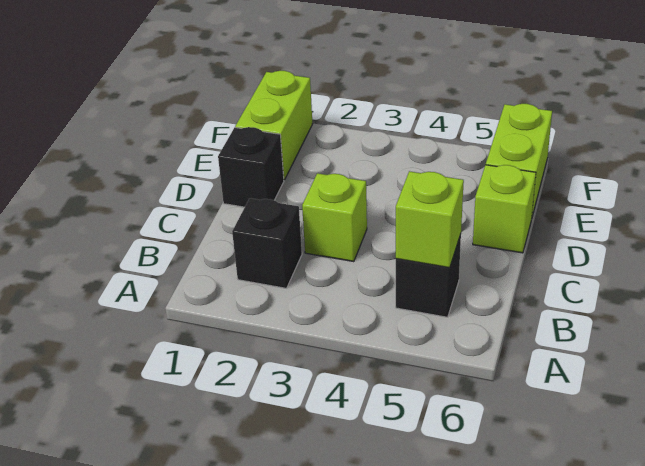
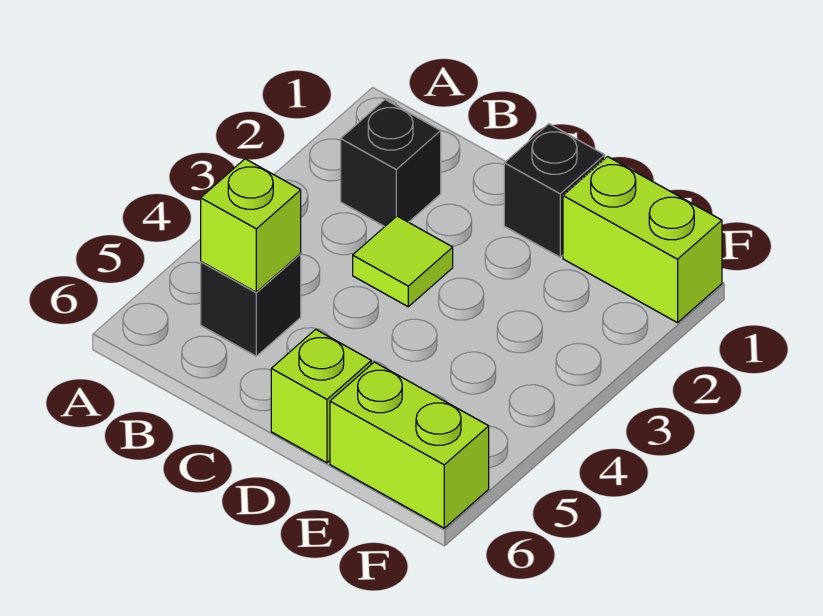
lime brick C3 level 1 -> lime tile C3 level 1

